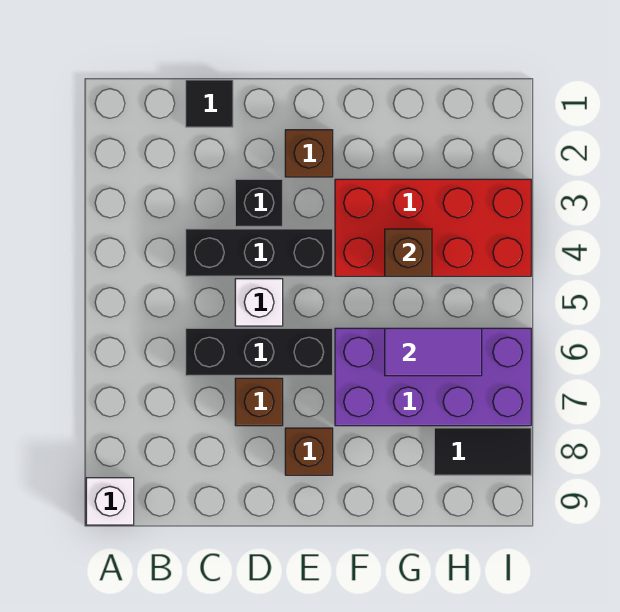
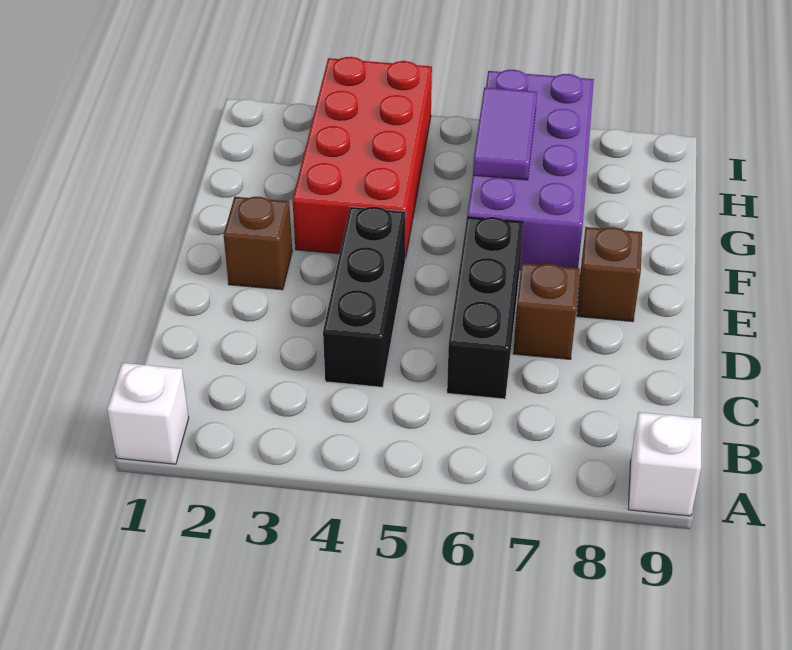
black tile C1 level 1 -> none
black brick D3 level 1 -> none
white brick D5 level 1 -> white brick A1 level 1
brown brick G4 level 2 -> none
black tile H8:I8 level 1 -> none

